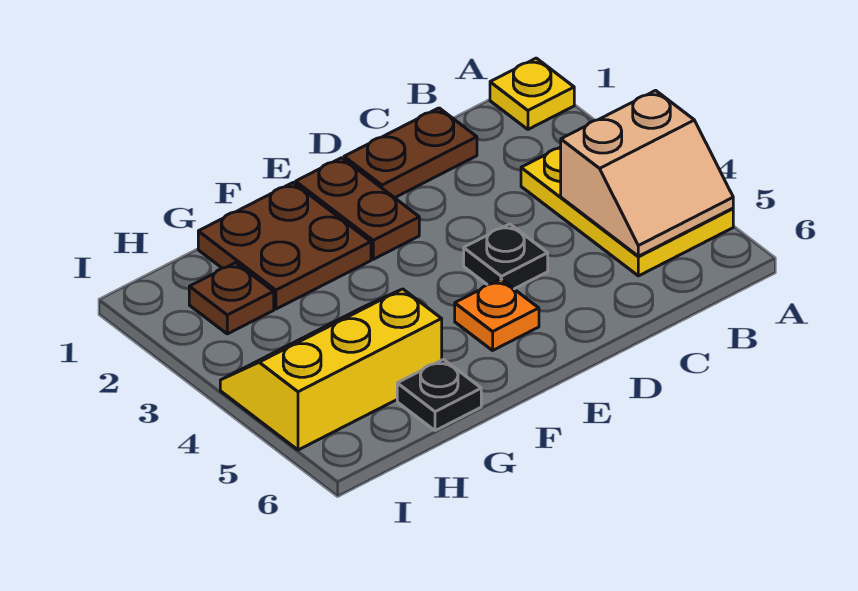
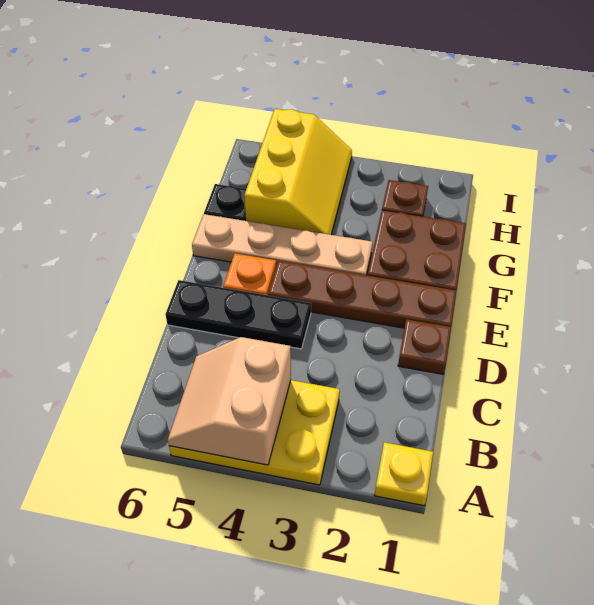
brown plate C1:D1 level 1 -> brown plate D1 level 1
black plate D4 level 1 -> black plate D4:D6 level 1
brown plate E1:E2 level 1 -> brown plate E1:E4 level 1
none -> tan plate F3:F6 level 1

